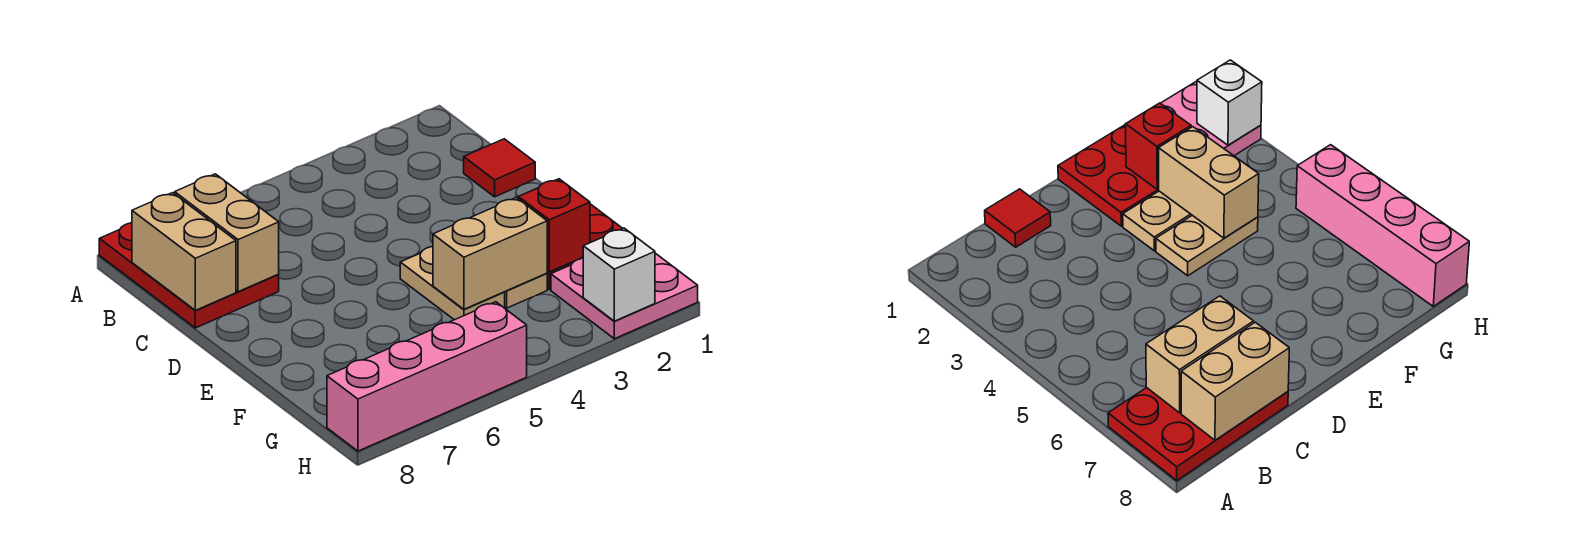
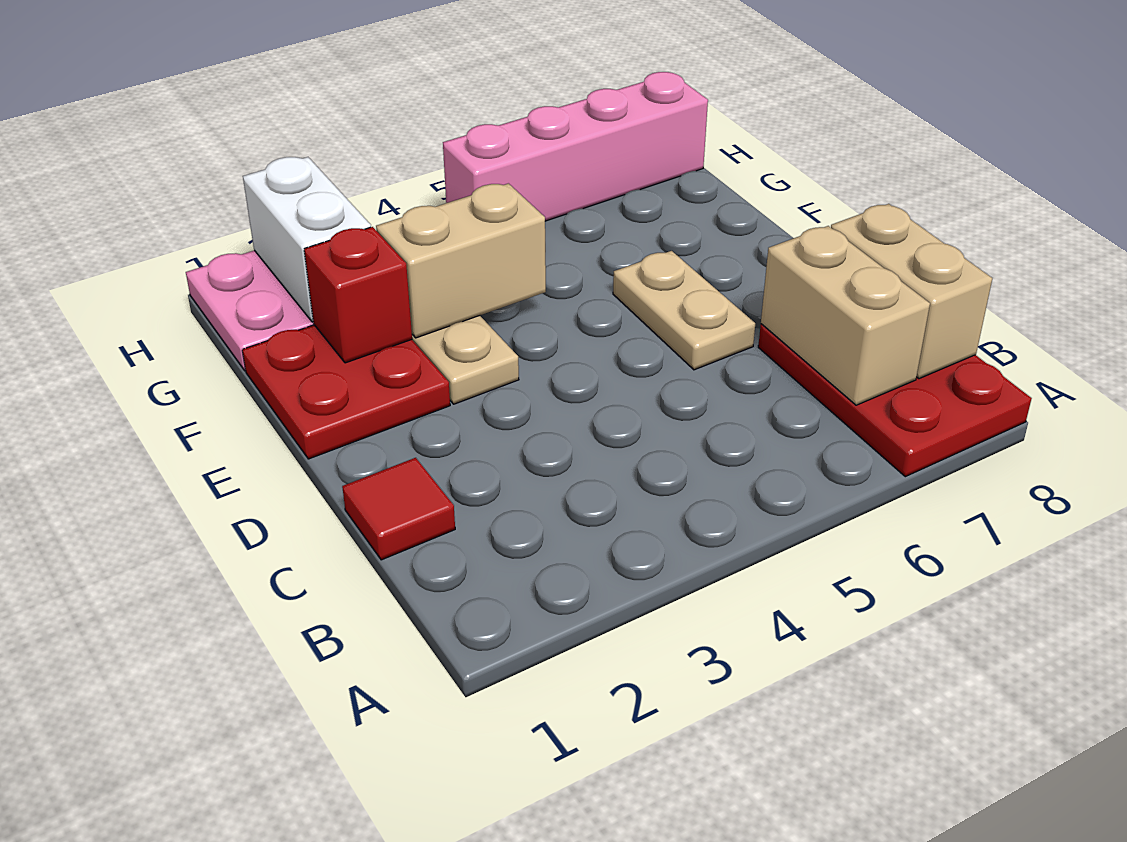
tan plate E4:F4 level 1 -> tan plate D6:E6 level 1
white brick H2 level 2 -> white brick G2:H2 level 2

